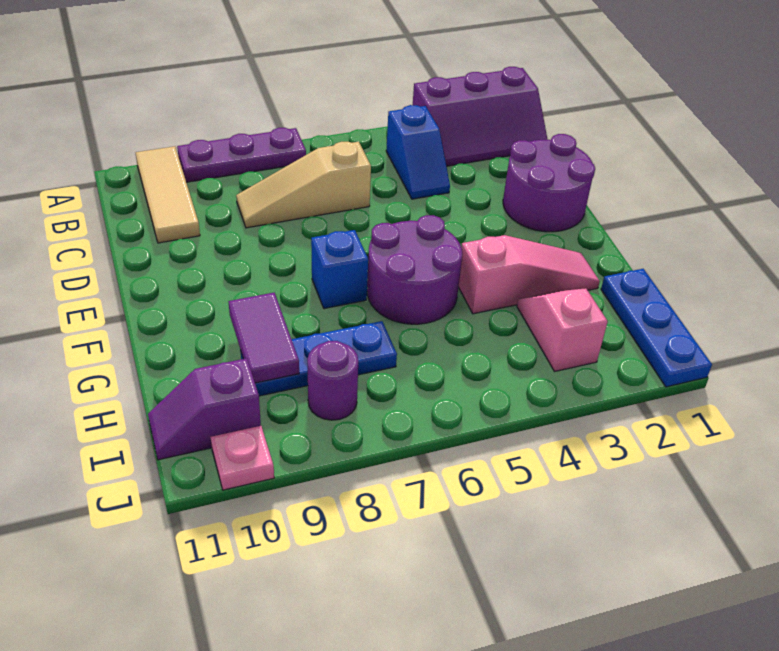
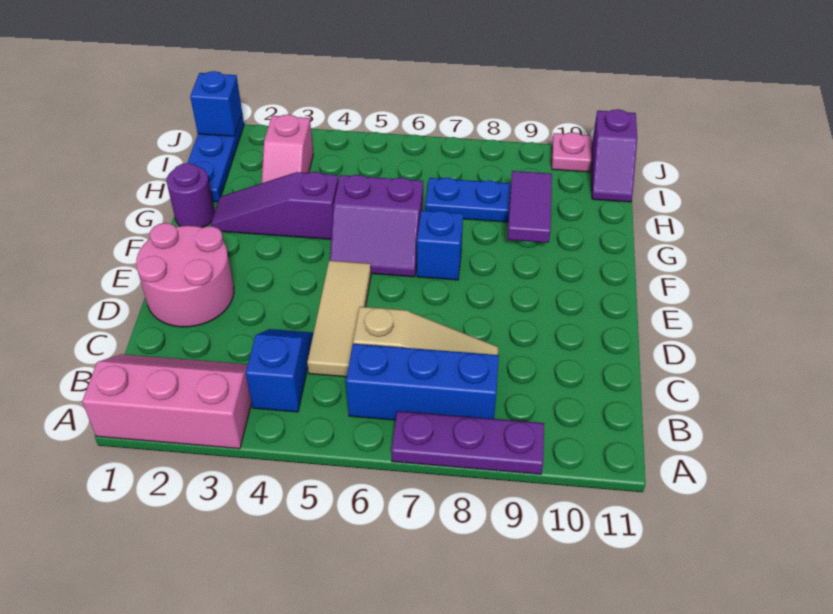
purple slope A1:B3 level 1 top A -> pink slope A1:B3 level 1 top A
tan tile A10:C10 level 1 -> tan tile C5:E5 level 1
none -> blue brick B6:B8 level 1
purple round brick D1:E2 level 1 -> pink round brick D1:E2 level 1
purple round brick F5:G6 level 1 -> purple slope F5:G6 level 1 top G
pink slope G2:G4 level 1 top 4 -> purple slope G2:G4 level 1 top 4
purple round brick I8 level 1 -> purple round brick G1 level 1
purple slope I10:I11 level 1 top 10 -> purple slope I11:J11 level 1 top J
none -> blue brick J1 level 2

